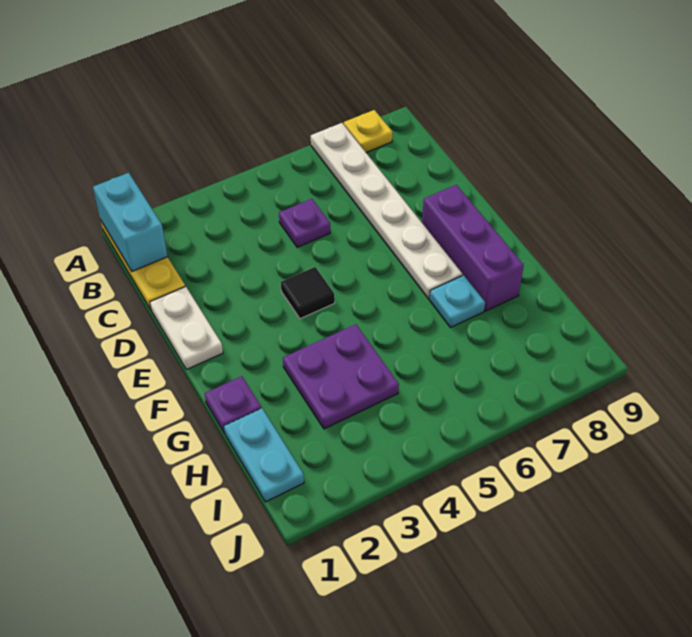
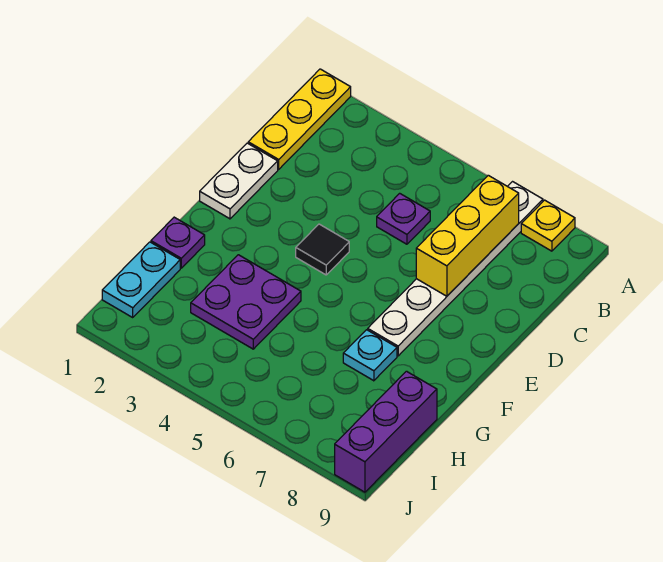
cyan brick A1:B1 level 2 -> none
none -> yellow brick B7:D7 level 2
purple brick E8:G8 level 1 -> purple brick H9:J9 level 1

